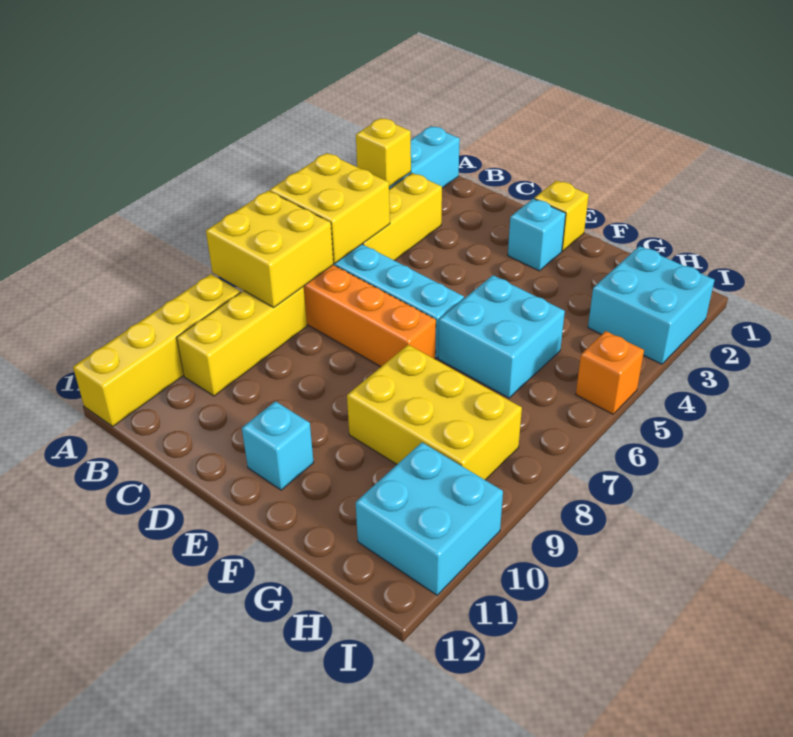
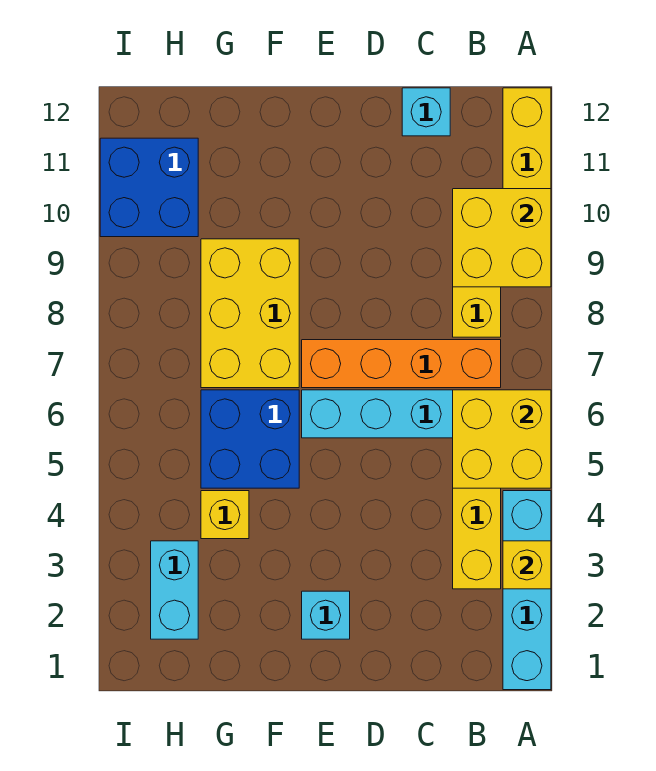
yellow brick A7:B8 level 2 -> yellow brick A9:B10 level 2
yellow brick E1 level 1 -> yellow brick G4 level 1
cyan brick E11 level 1 -> cyan brick C12 level 1
cyan brick F5:G6 level 1 -> blue brick F5:G6 level 1
yellow brick F8:H9 level 1 -> yellow brick F7:G9 level 1
cyan brick H2:I3 level 1 -> cyan brick H2:H3 level 1
cyan brick H10:I11 level 1 -> blue brick H10:I11 level 1
orange brick I5 level 1 -> none

